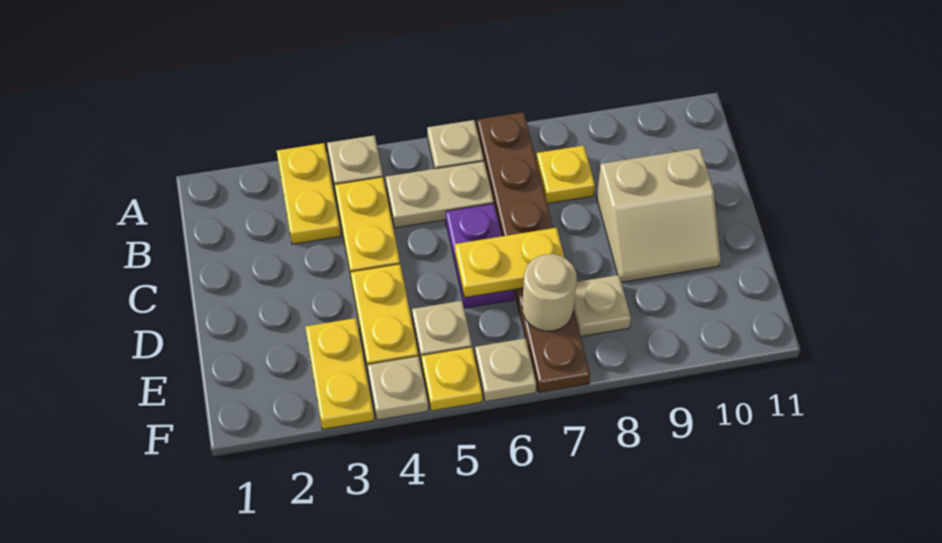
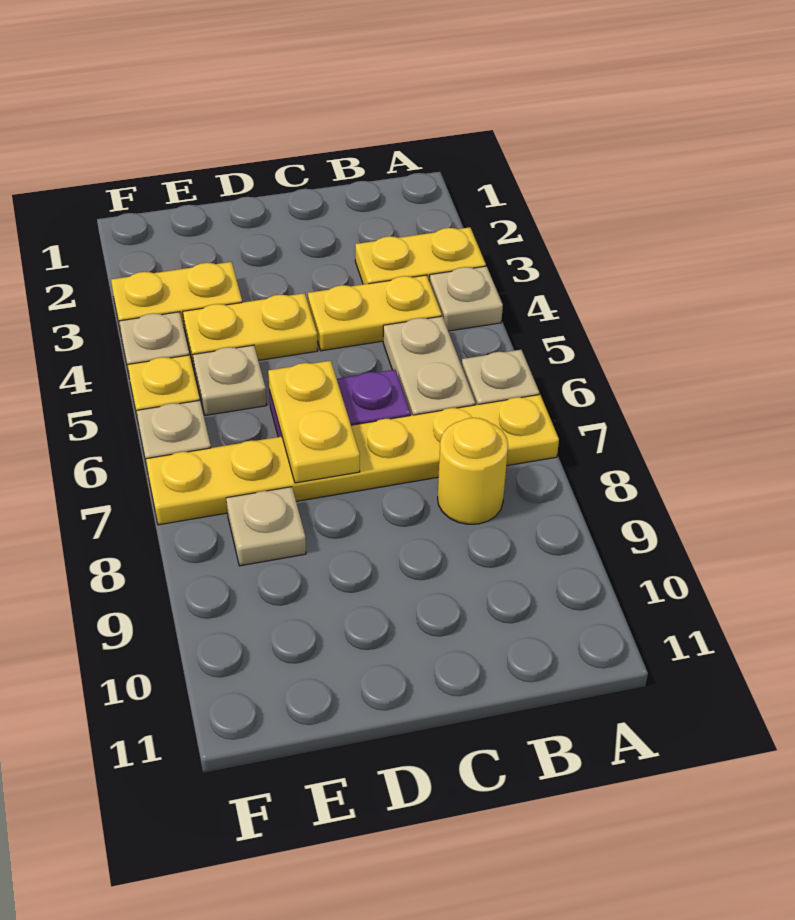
brown plate A7:F7 level 1 -> yellow plate A7:F7 level 1
yellow plate B8 level 1 -> yellow round brick B8 level 1
tan slope C9:D10 level 1 top C -> none
tan round brick E7 level 2 -> none

